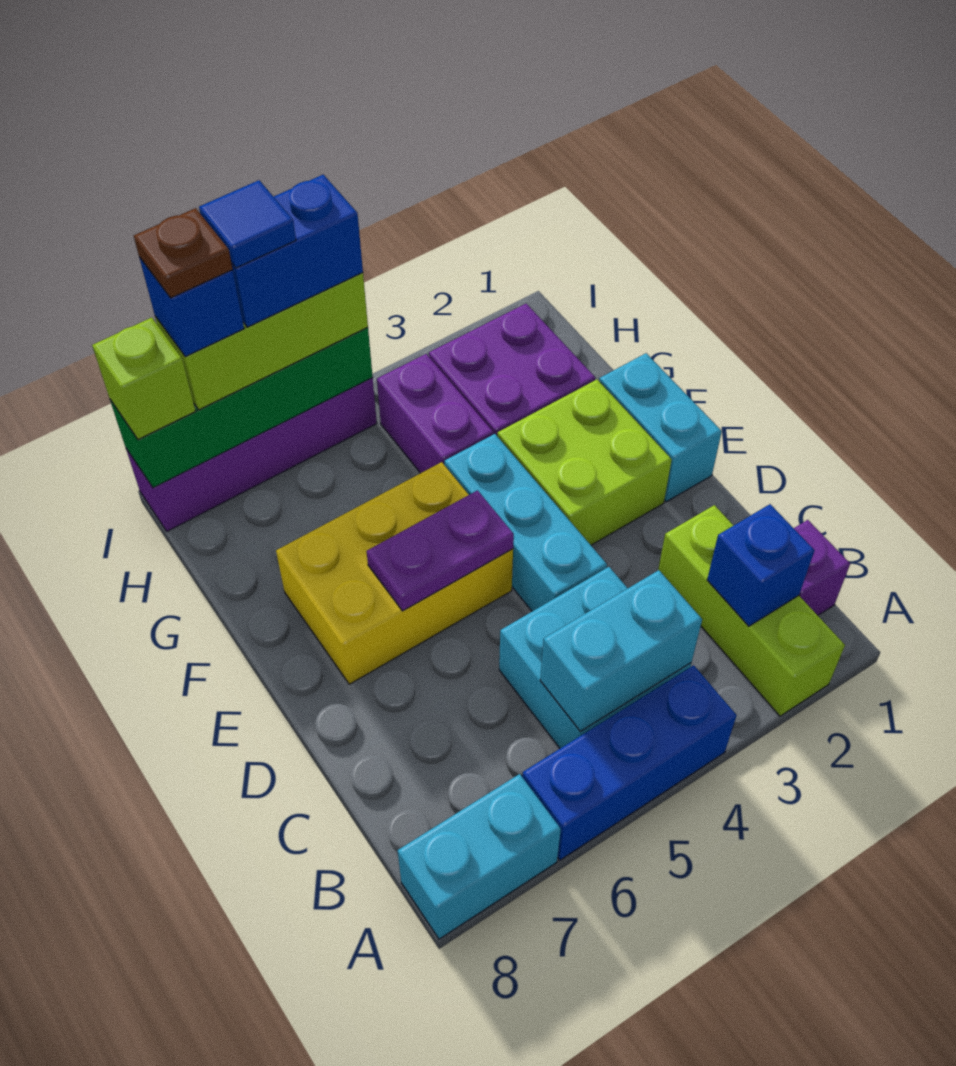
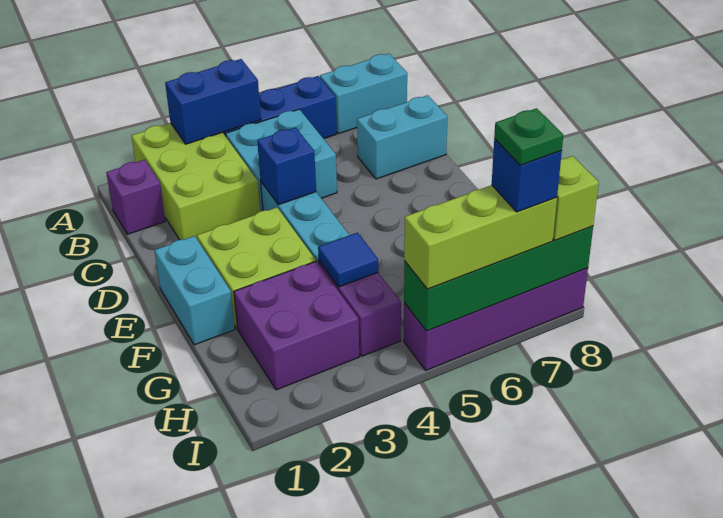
lime brick A2:C2 level 1 -> lime brick A2:C3 level 1
blue brick B2 level 2 -> blue brick D4 level 2
cyan brick B4:B5 level 2 -> cyan brick C7:C8 level 1
yellow brick E5:F7 level 1 -> none
purple plate E5:E6 level 2 -> none
blue brick I5:I6 level 4 -> blue brick A3:A4 level 2
blue tile I6 level 5 -> blue tile G4 level 2
brown plate I7 level 5 -> green plate I7 level 5

